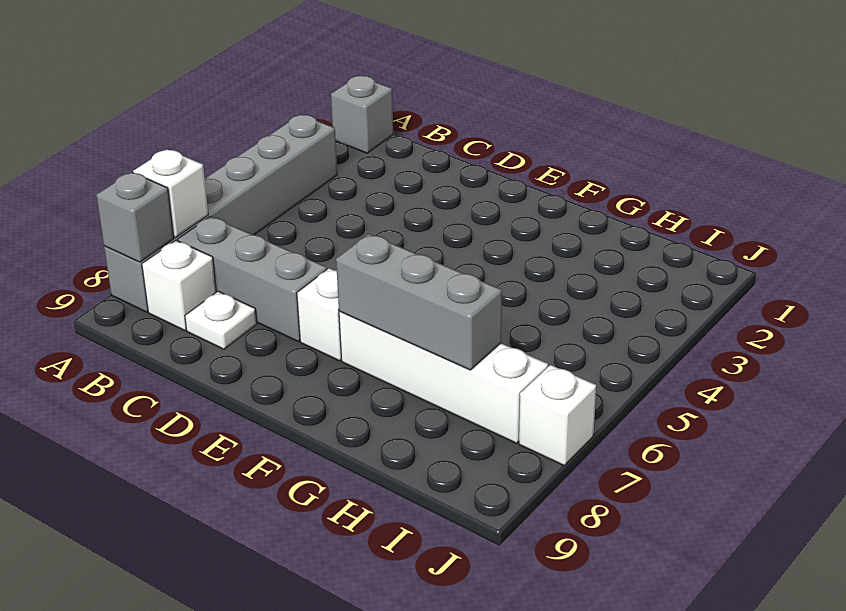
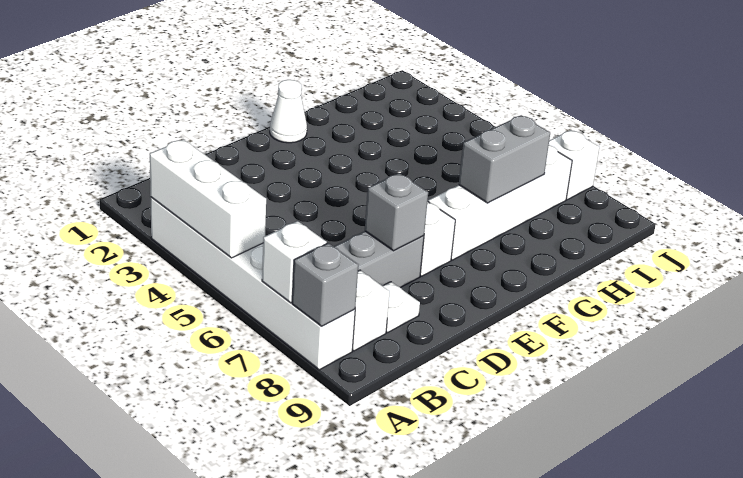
grey brick A1 level 1 -> grey brick D7 level 2
grey brick A3:A8 level 1 -> white brick A3:A8 level 1
none -> white brick A3:A5 level 2
none -> white cone F1 level 1
grey brick F7:H7 level 2 -> grey brick G7:H7 level 2

